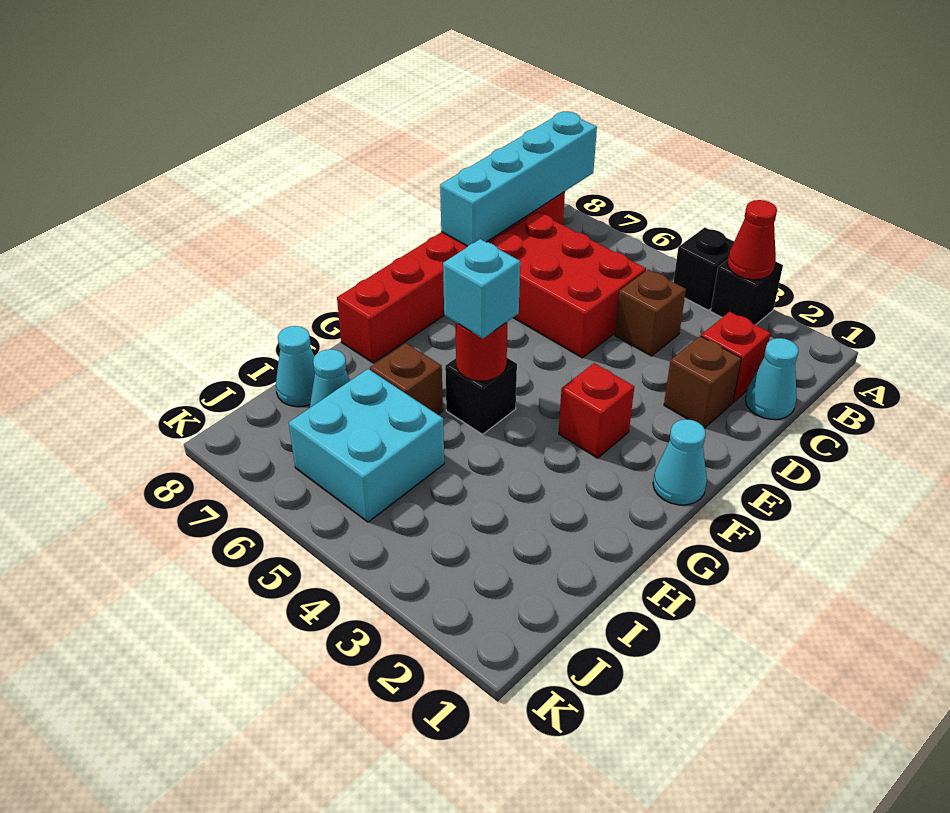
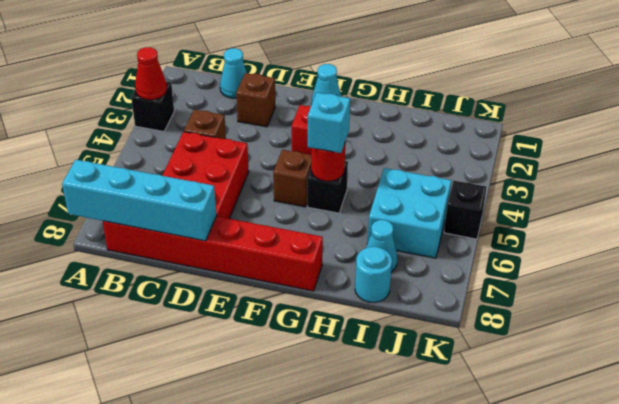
black brick A4 level 1 -> black brick K5 level 1
red brick C2 level 1 -> none
brown brick H6 level 1 -> brown brick F5 level 1
cyan cone I8 level 1 -> cyan round brick I8 level 1

